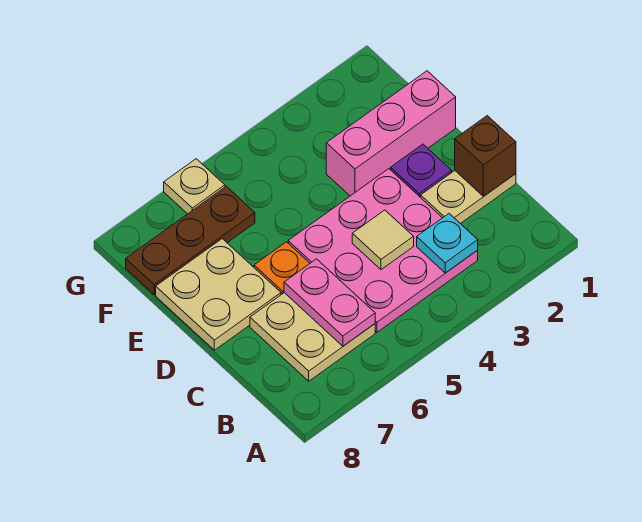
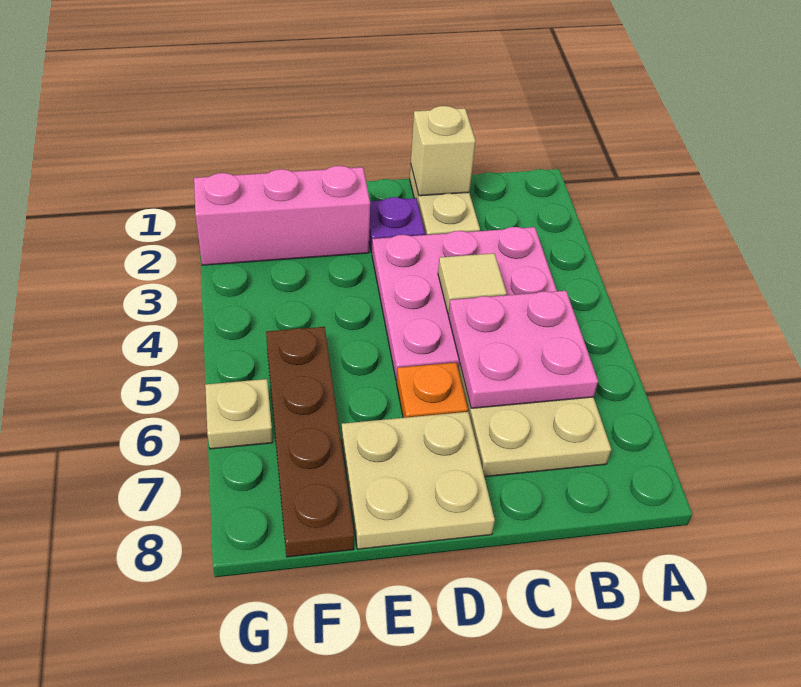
cyan plate B3 level 2 -> none
pink plate B6:C6 level 2 -> pink plate B5:C6 level 2
brown brick C1 level 2 -> tan brick C1 level 2
pink brick E1:E3 level 1 -> pink brick E2:G2 level 1
brown plate F6:F8 level 1 -> brown plate F5:F8 level 1

